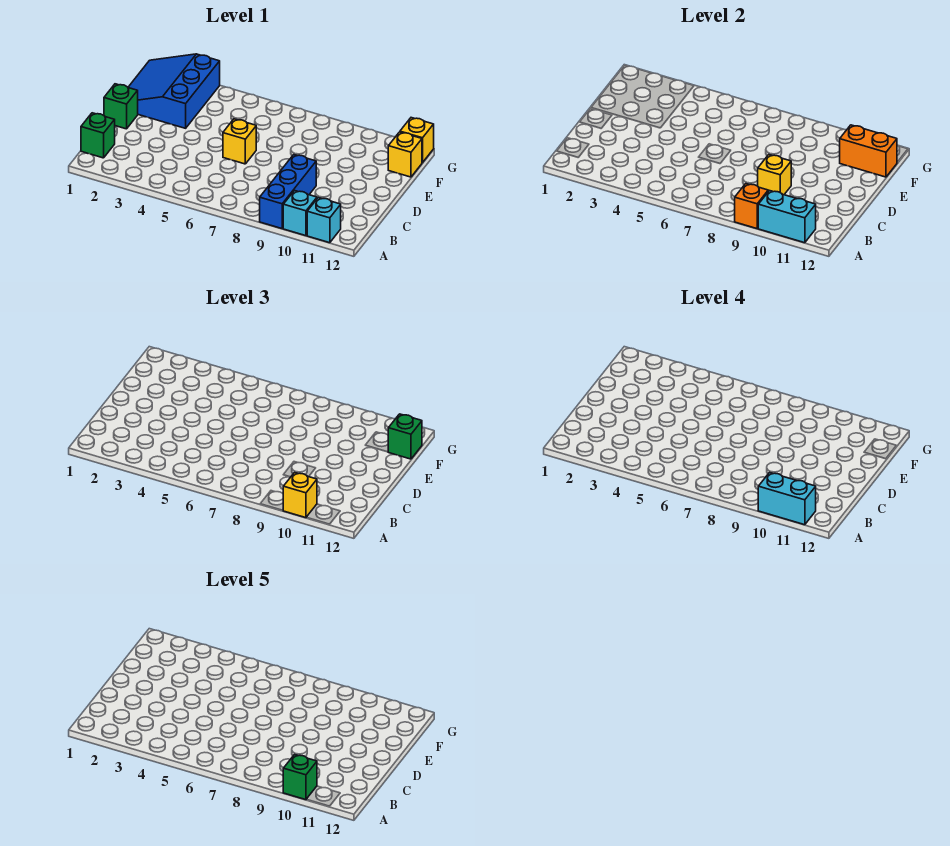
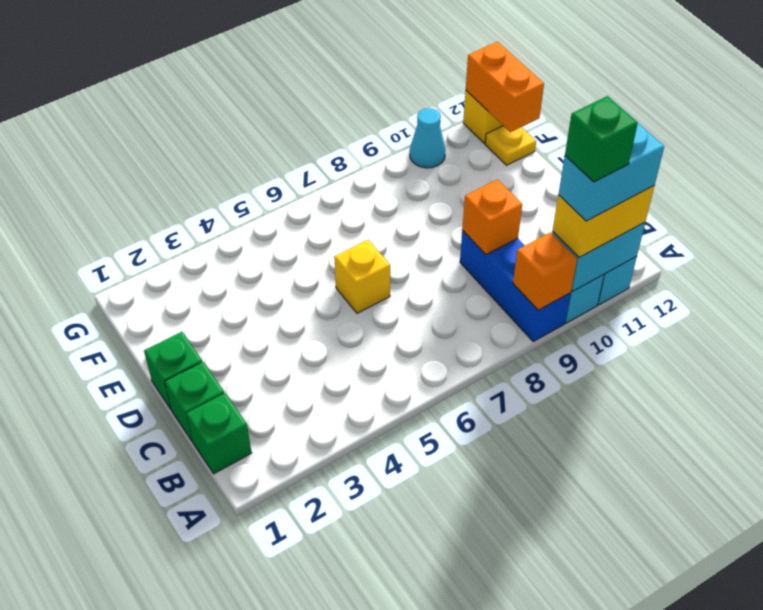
yellow brick A10 level 3 -> yellow brick A10:A11 level 3
yellow brick C9 level 2 -> orange brick C9 level 2
blue slope E1:G3 level 1 top 3 -> none
orange brick F11:F12 level 2 -> orange brick F12:G12 level 2
yellow brick F12 level 1 -> yellow plate F12 level 1
green brick F12 level 3 -> green brick C1 level 1
none -> cyan cone G10 level 1

